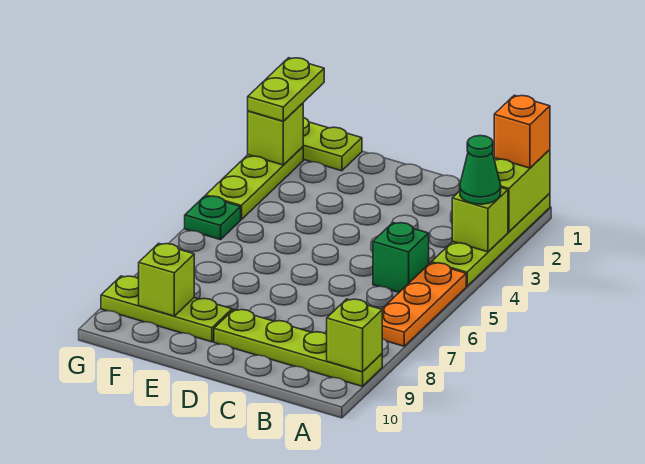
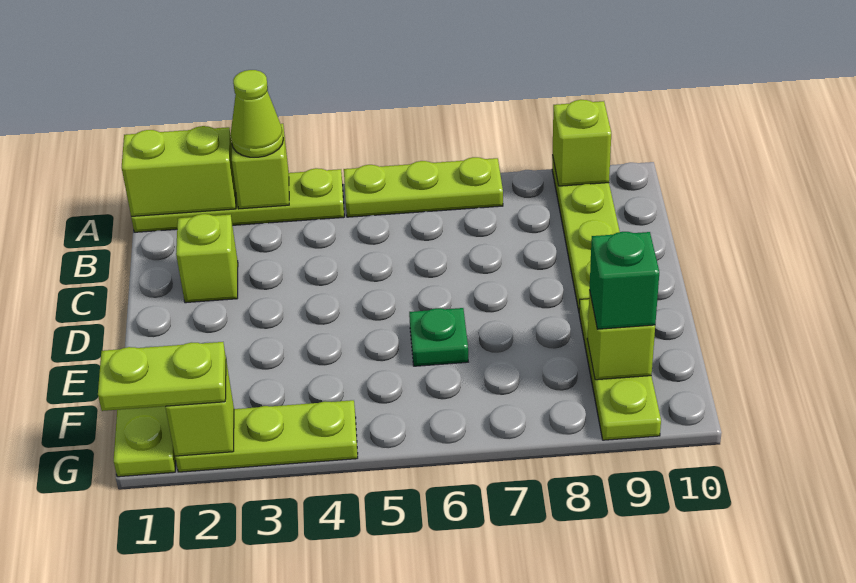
orange brick A1 level 3 -> none
green cone A3 level 3 -> lime cone A3 level 3
orange plate A5:A7 level 1 -> lime plate A5:A7 level 1
green brick B5 level 1 -> green brick F9 level 3
none -> lime brick C2 level 1
green plate G5 level 1 -> green plate E6 level 1

